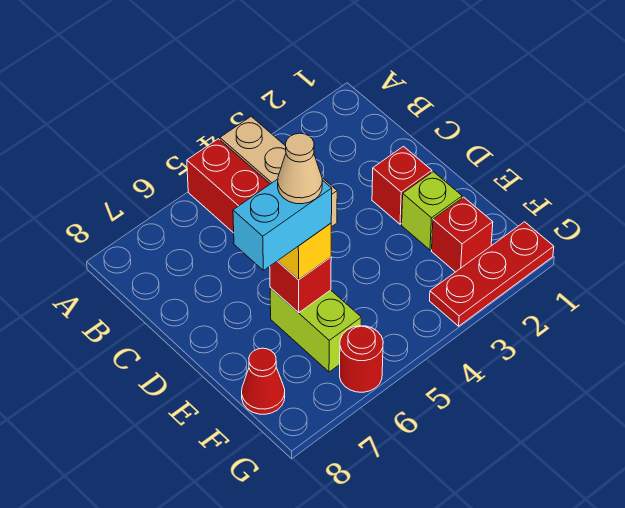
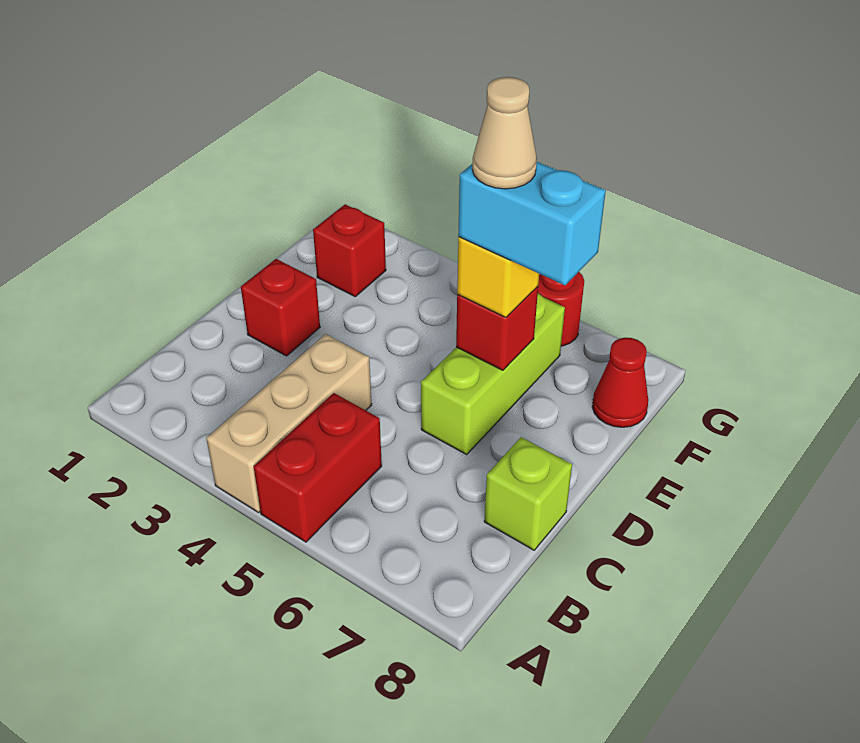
lime brick E2 level 1 -> lime brick C8 level 1
lime brick E6:F6 level 1 -> lime brick D6:F6 level 1
red plate G1:G3 level 1 -> none

